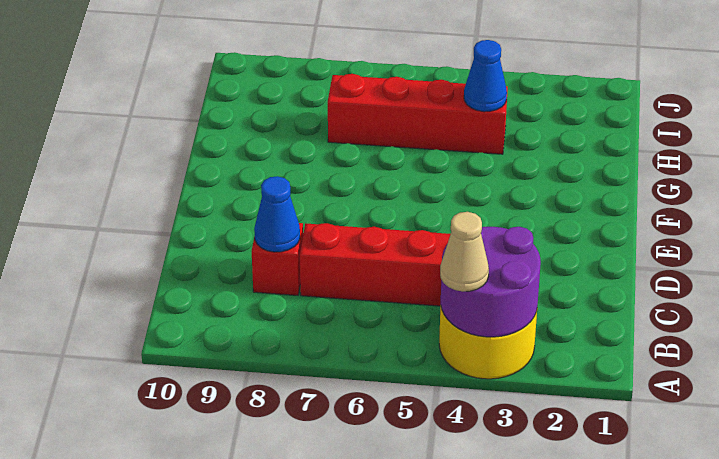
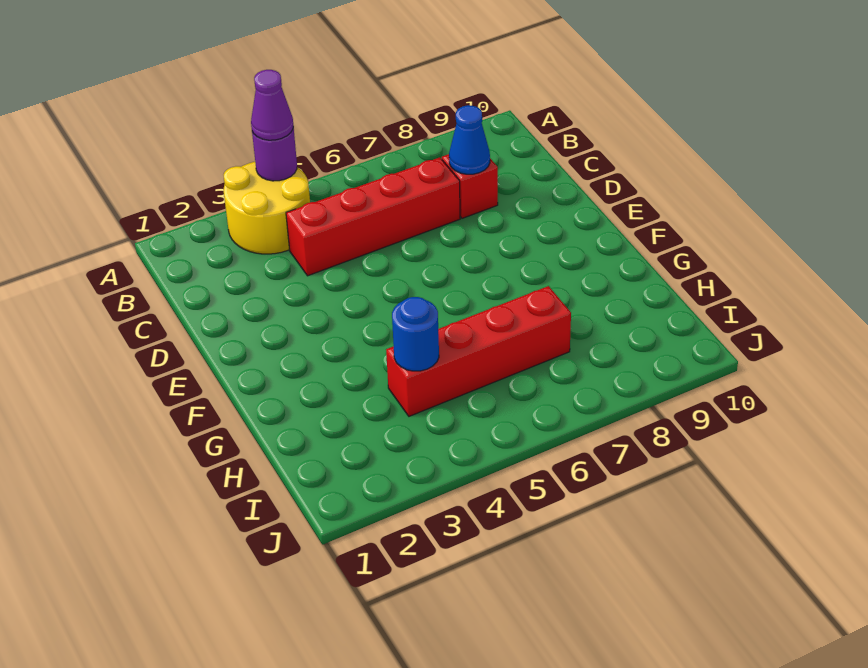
purple round brick A3:B4 level 2 -> purple round brick A4 level 2
tan cone A4 level 3 -> purple cone A4 level 3
blue cone H4 level 2 -> blue round brick H4 level 2

